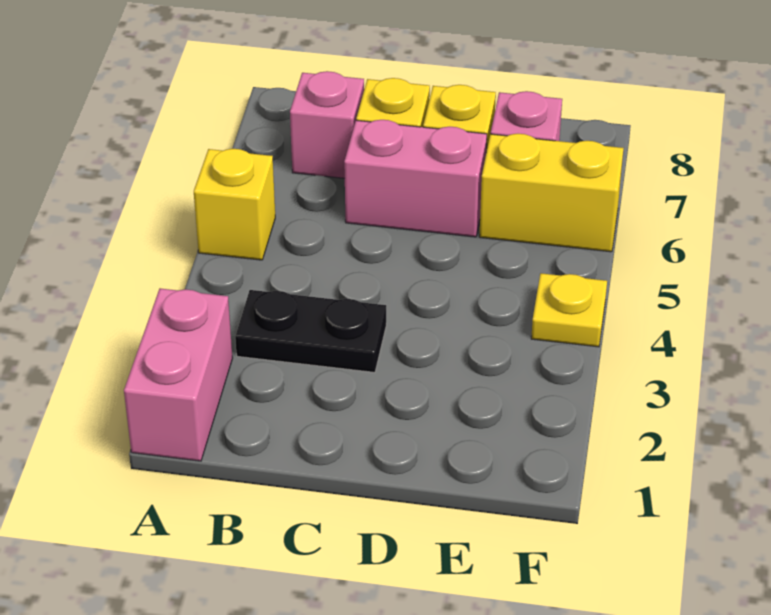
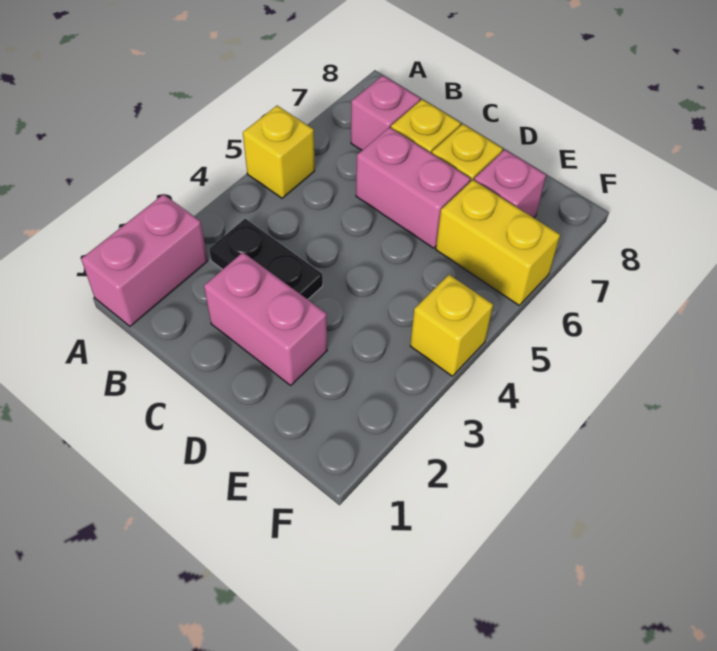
none -> pink brick C2:D2 level 1
yellow plate F4 level 1 -> yellow brick F4 level 1

